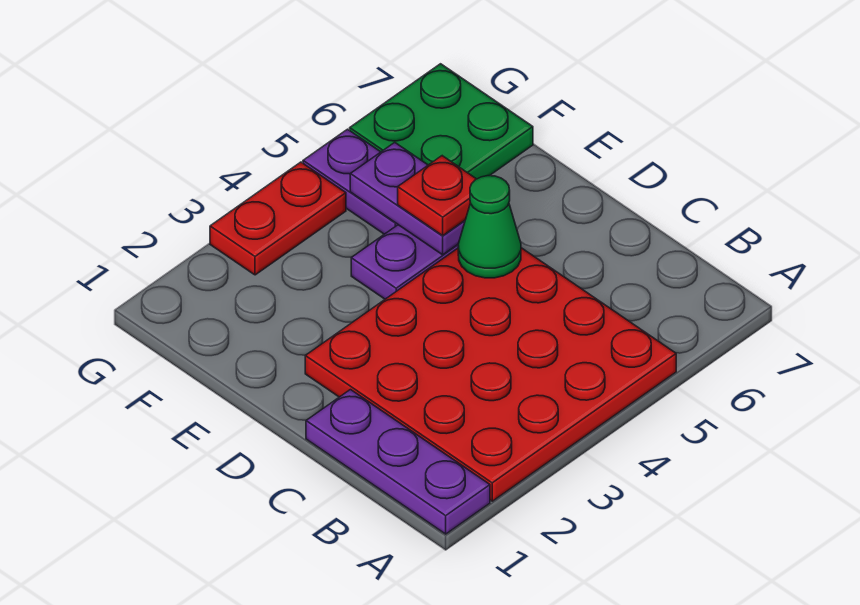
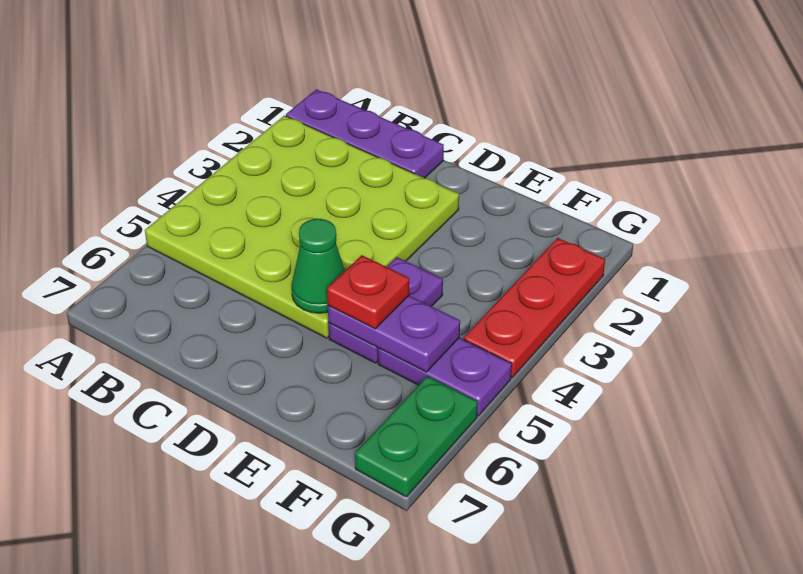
red plate A2:D5 level 1 -> lime plate A2:D5 level 1
green plate F6:G7 level 1 -> green plate G6:G7 level 1
red plate G3:G4 level 1 -> red plate G2:G4 level 1

